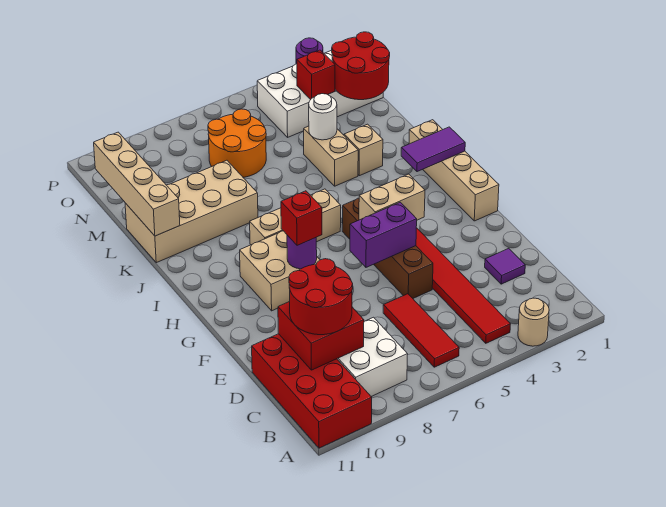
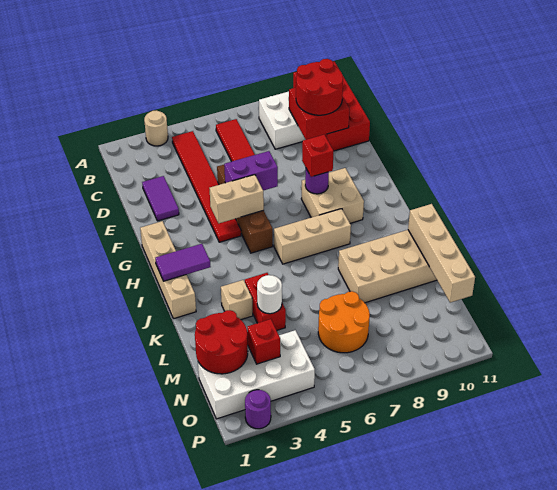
purple tile D2 level 1 -> purple tile D2:E2 level 1
tan brick K4:L4 level 1 -> red brick K4:L4 level 1

